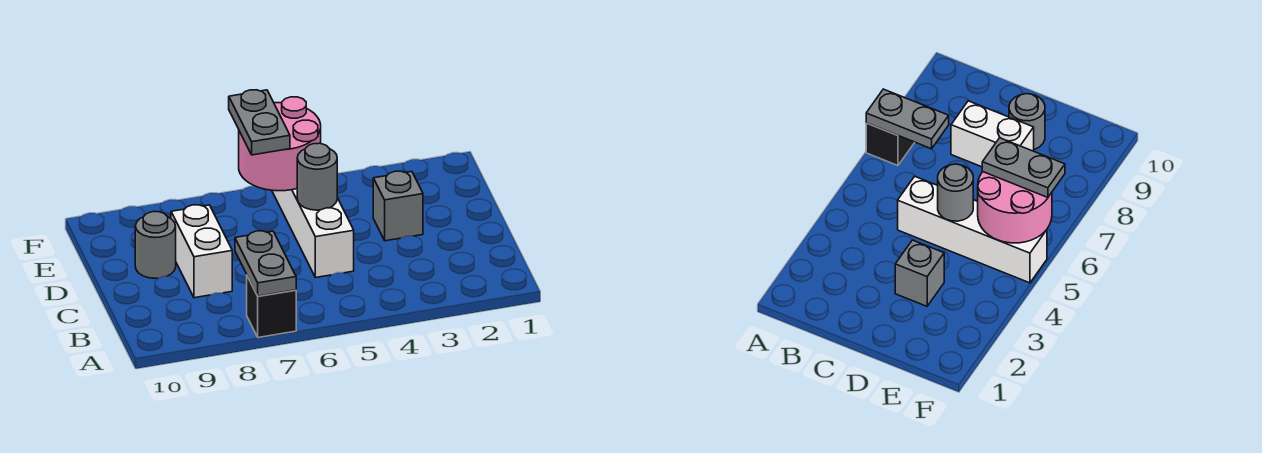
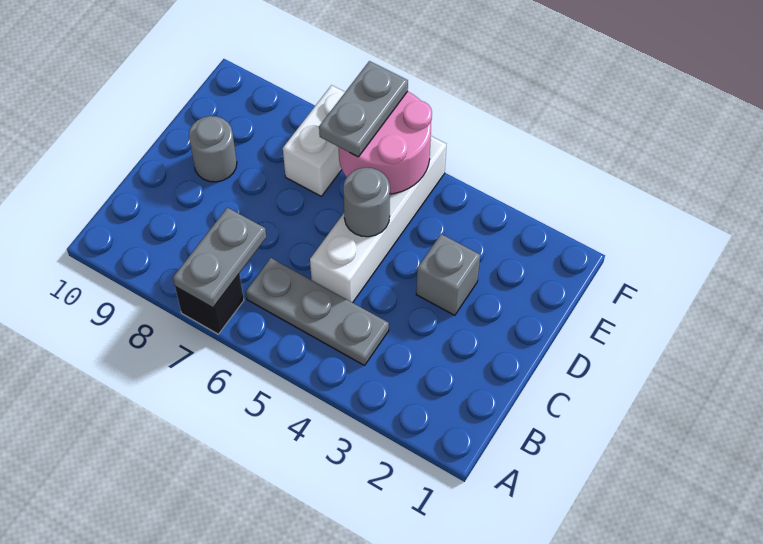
none -> grey plate B4:B6 level 1
white brick C8:D8 level 1 -> white brick E7:F7 level 1

